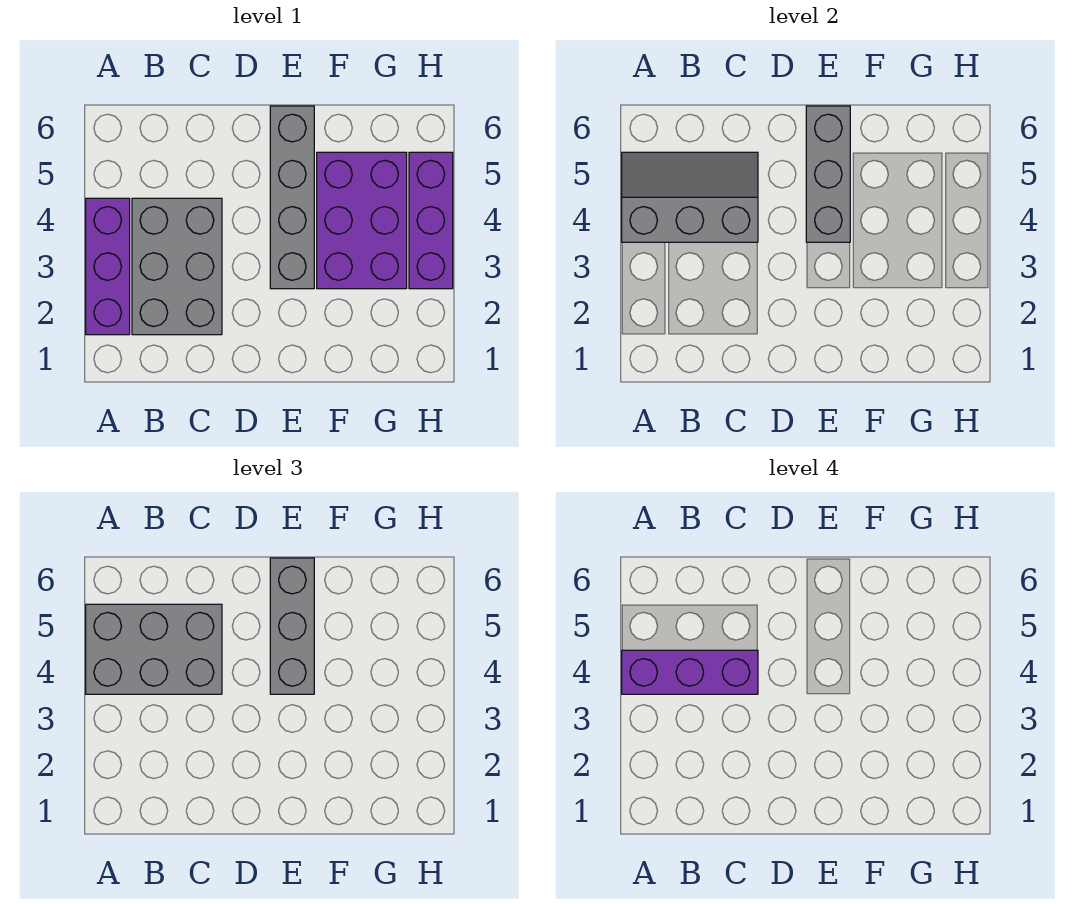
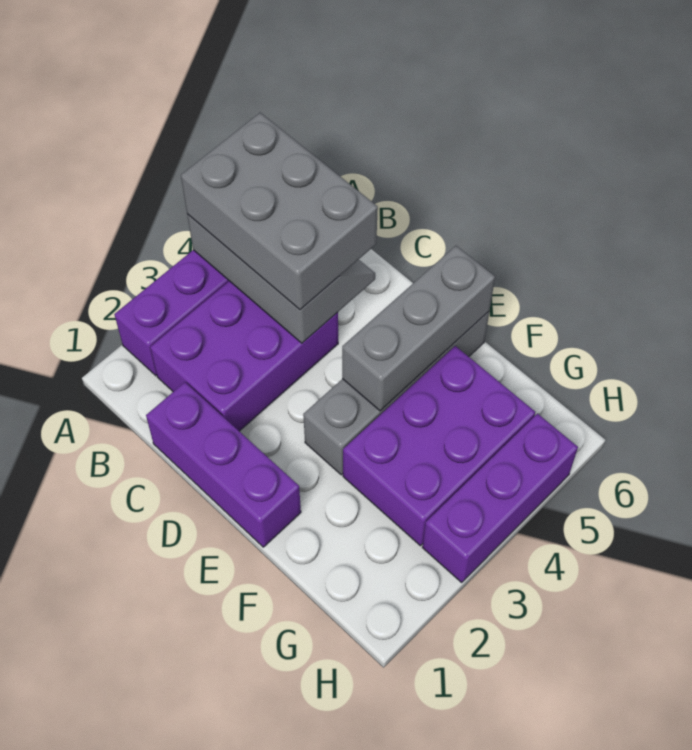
purple brick A4:C4 level 4 -> purple brick C1:E1 level 1
grey brick B2:C4 level 1 -> purple brick B2:C4 level 1
grey brick E4:E6 level 3 -> none

